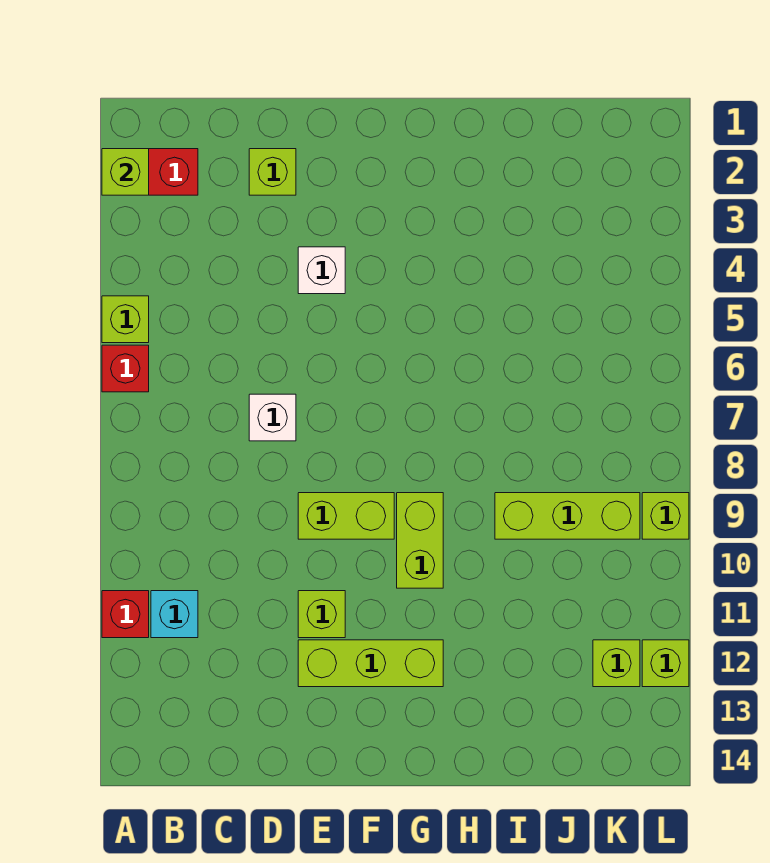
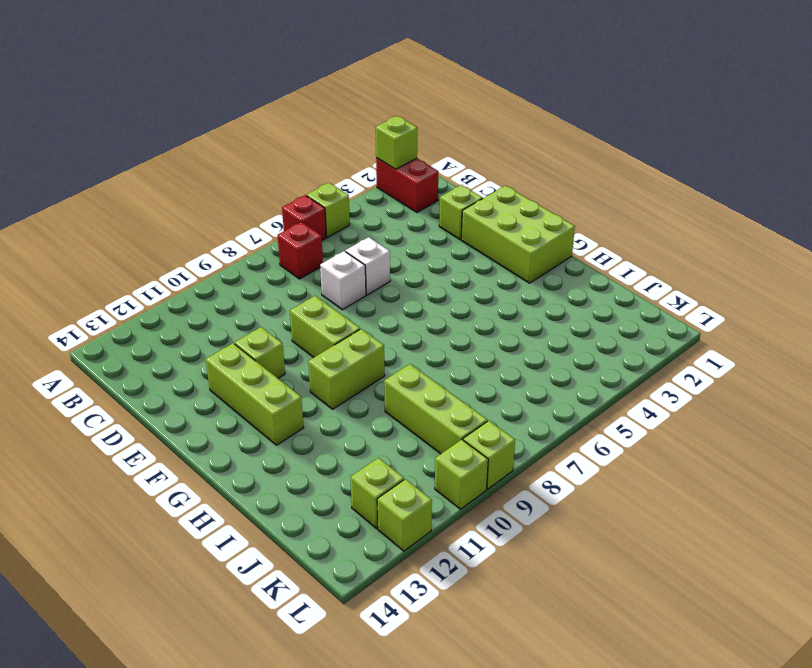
red brick A11 level 1 -> red brick B7 level 1
cyan brick B11 level 1 -> none
none -> lime brick E1:G2 level 1
white brick E4 level 1 -> white brick D6 level 1
none -> lime brick L10 level 1

